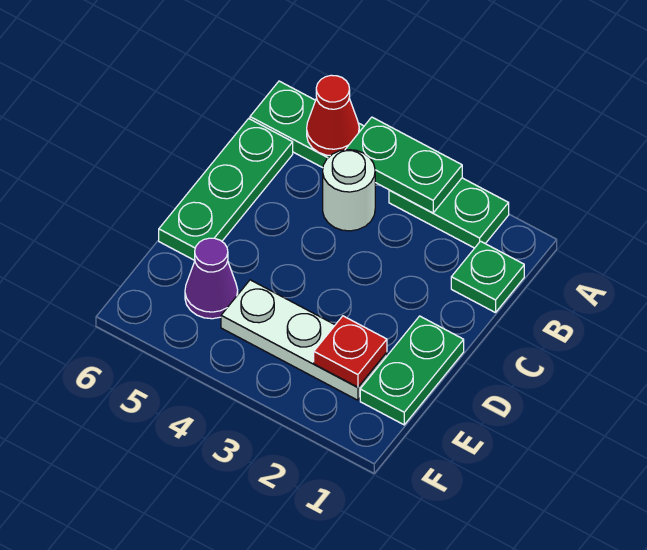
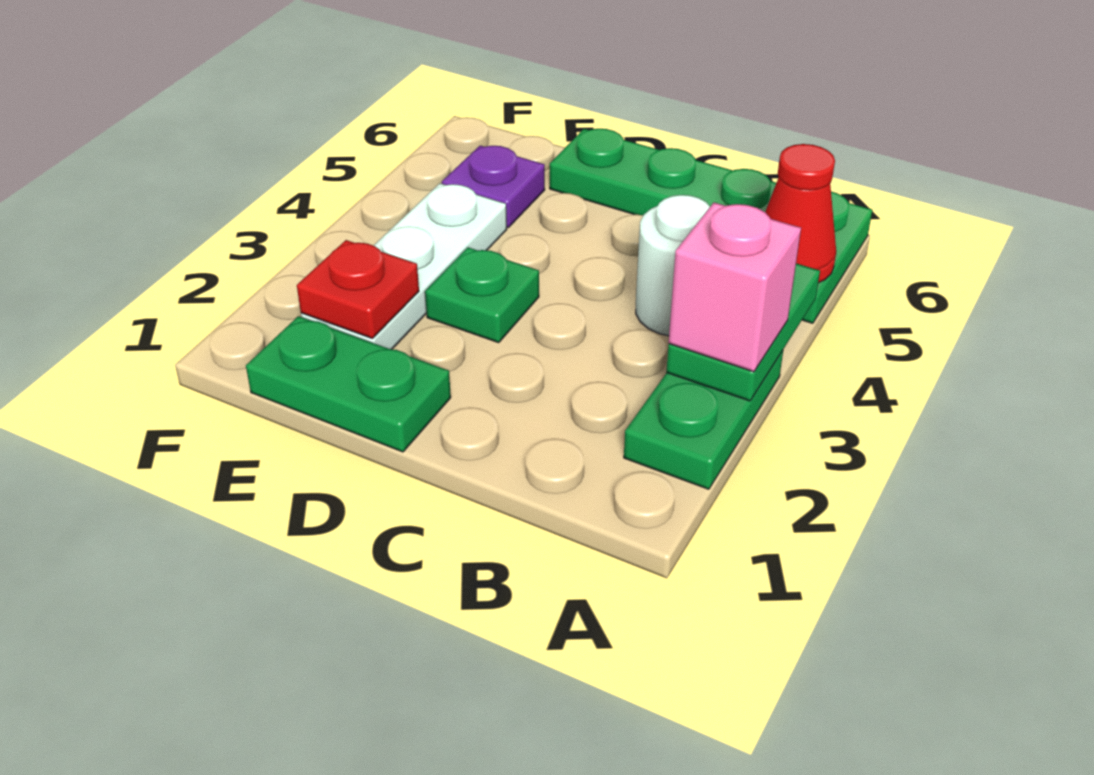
none -> pink brick A3 level 3
green plate B1 level 1 -> green plate D3 level 1
purple cone E5 level 1 -> purple plate E5 level 1

